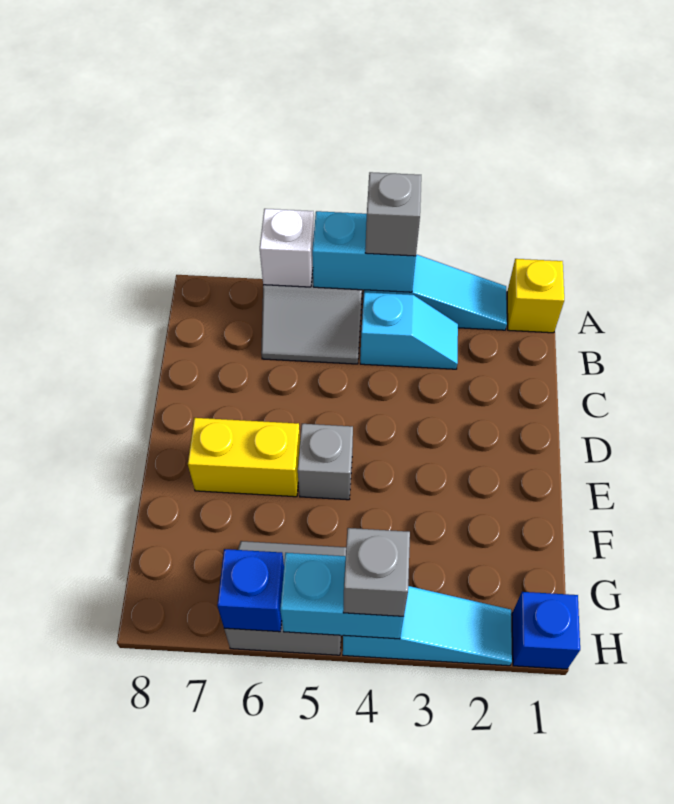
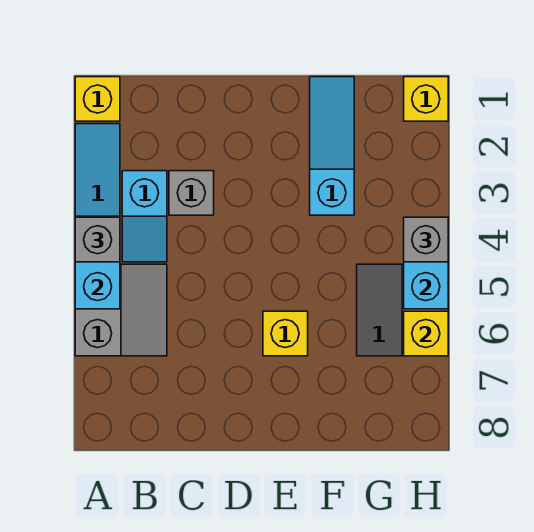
white brick A6 level 2 -> none
cyan slope B3:B4 level 1 top 4 -> cyan slope B3:B4 level 1 top 3
grey brick E5 level 1 -> grey brick C3 level 1
yellow brick E6:E7 level 1 -> yellow brick E6 level 1
blue brick H1 level 1 -> yellow brick H1 level 1
cyan slope H2:H4 level 1 top 4 -> cyan slope F1:F3 level 1 top 3
blue brick H6 level 2 -> yellow brick H6 level 2

